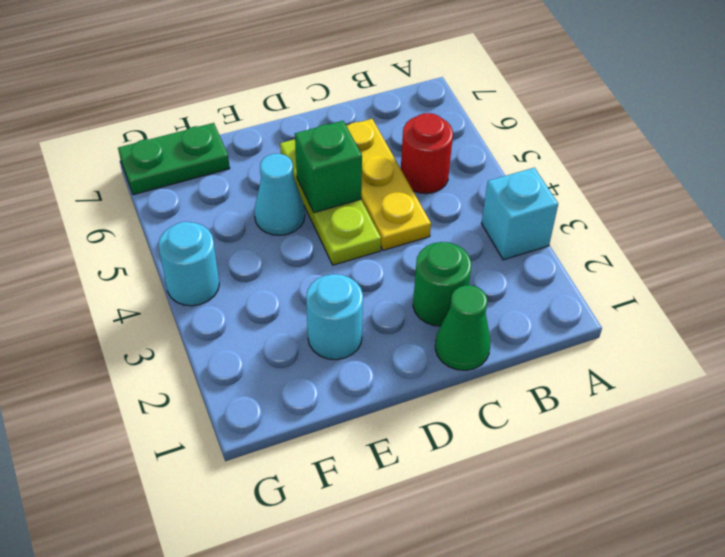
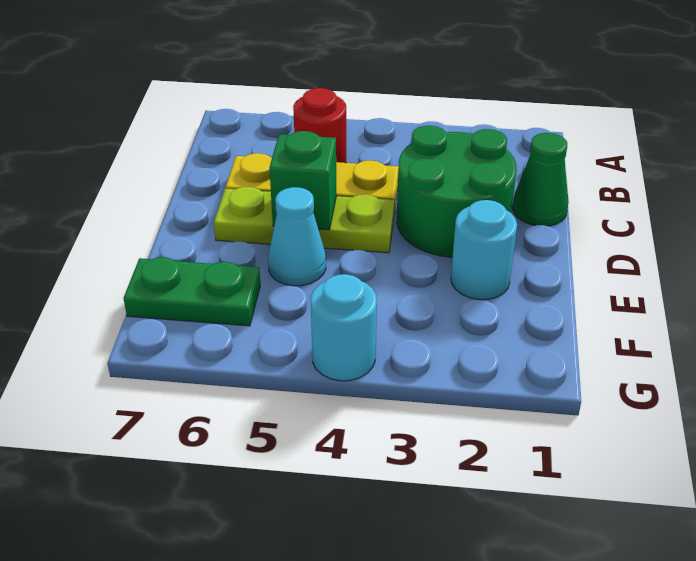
cyan brick A3 level 1 -> none
green round brick C2 level 1 -> green round brick C2:D3 level 1
green plate F7:G7 level 1 -> green plate F6:F7 level 1

